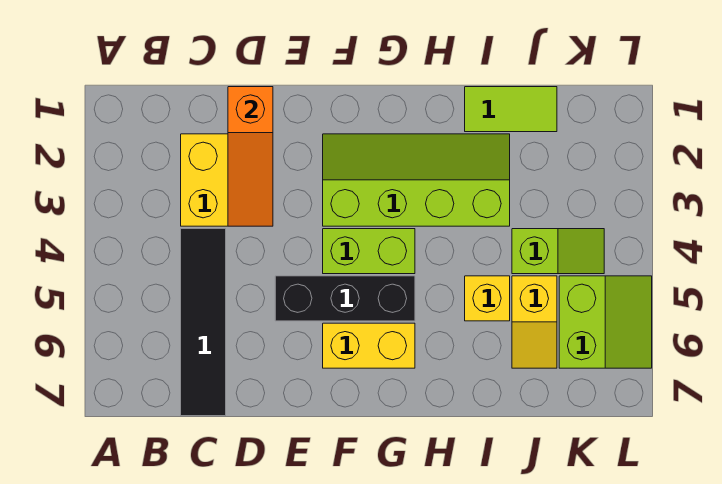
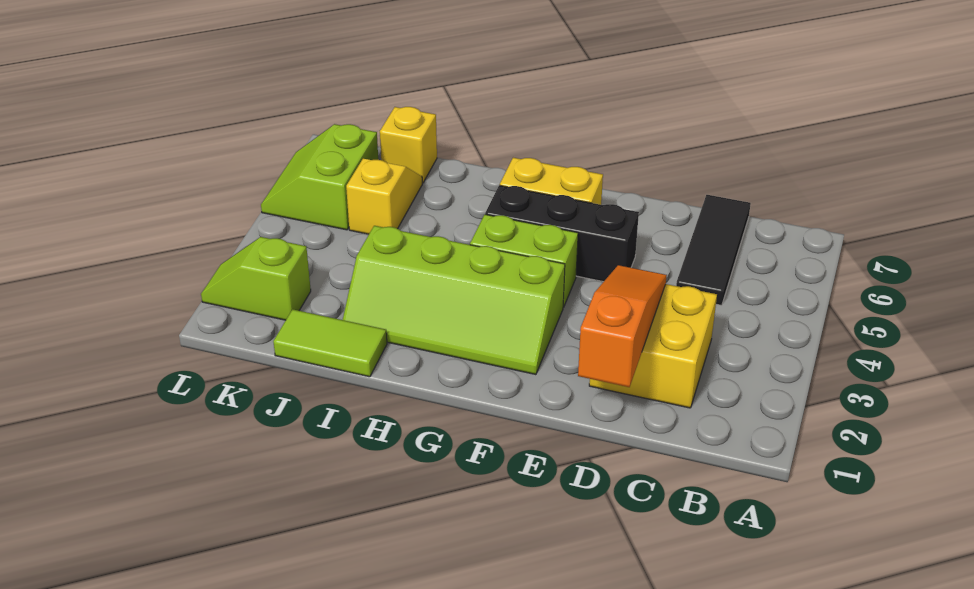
black tile C4:C7 level 1 -> black tile C5:C7 level 1
yellow brick I5 level 1 -> yellow brick J7 level 1
lime slope J4:K4 level 1 top J -> lime slope K2:L2 level 1 top K

